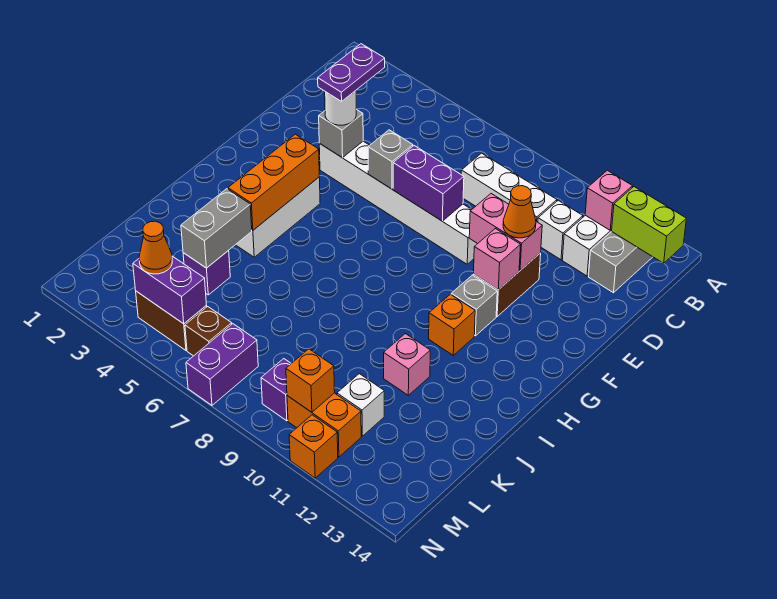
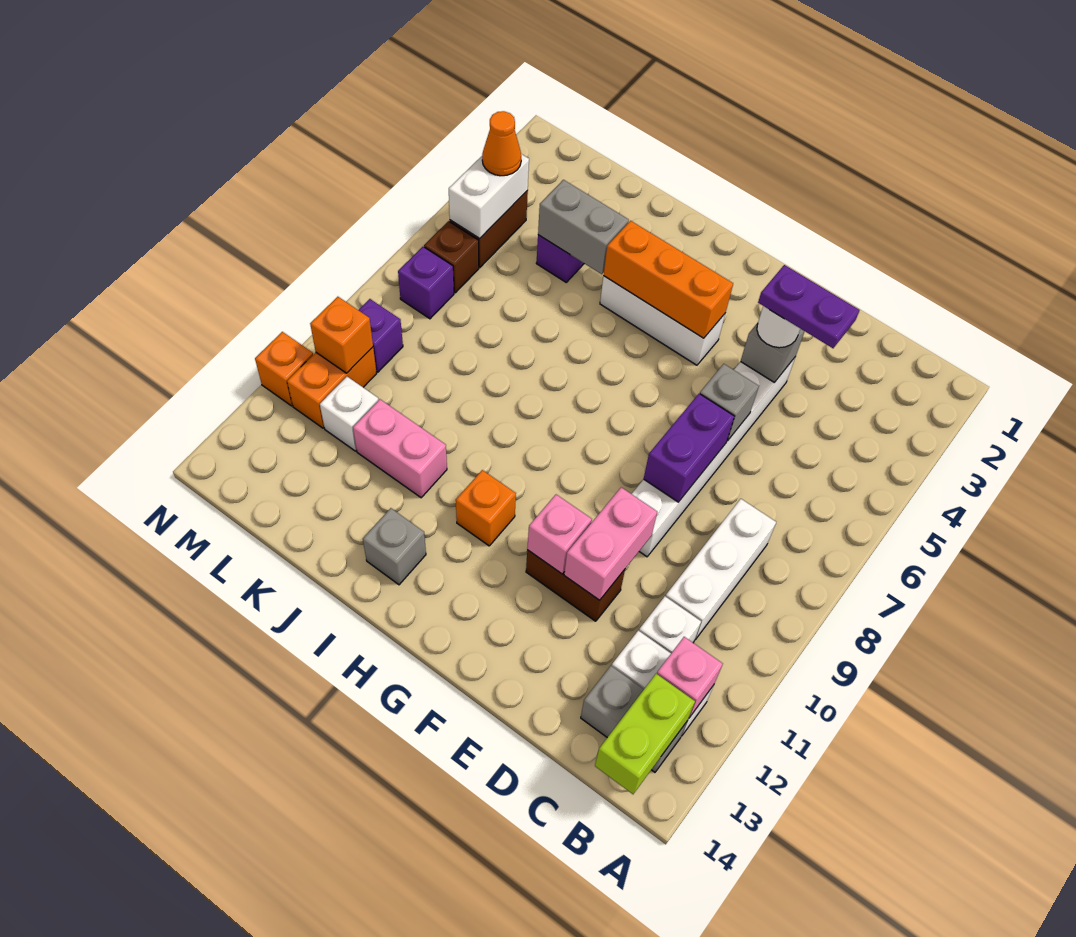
orange cone E11 level 3 -> none
grey brick G11 level 1 -> grey brick I13 level 1
pink brick J11 level 1 -> pink brick J11:K11 level 1
purple brick M4:M5 level 2 -> white brick M4:M5 level 2
purple brick M7:N7 level 1 -> purple brick M7 level 1

